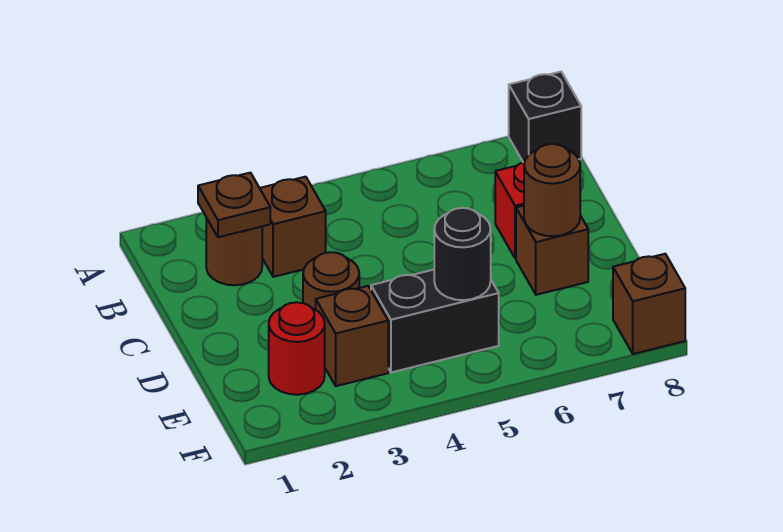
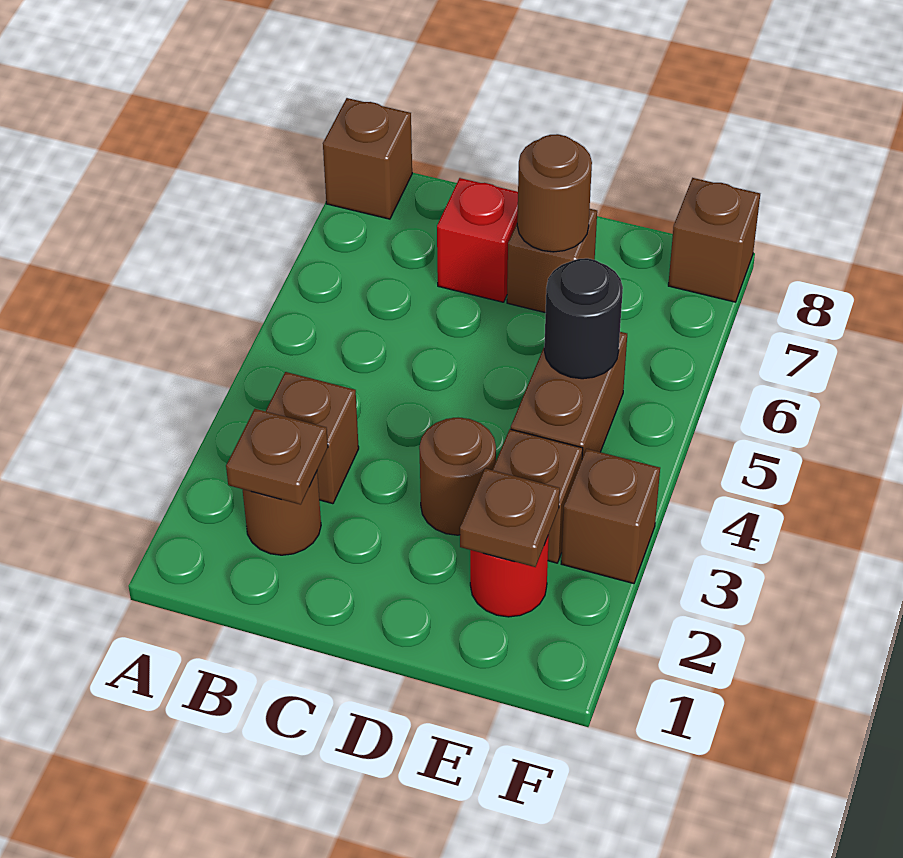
black brick A8 level 1 -> brown brick A8 level 1
none -> brown plate E2 level 2
black brick E4:E5 level 1 -> brown brick E4:E5 level 1
none -> brown brick F3 level 1

